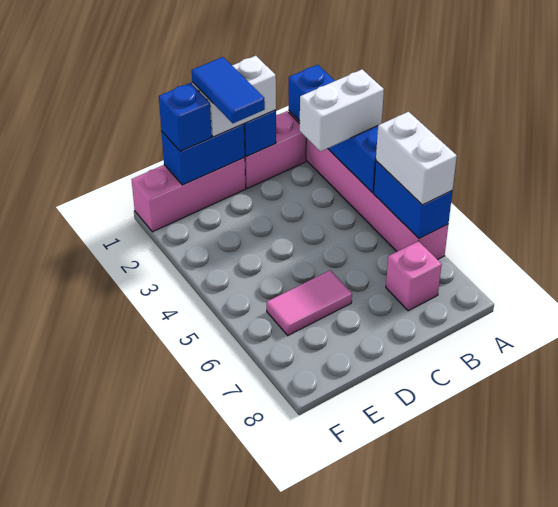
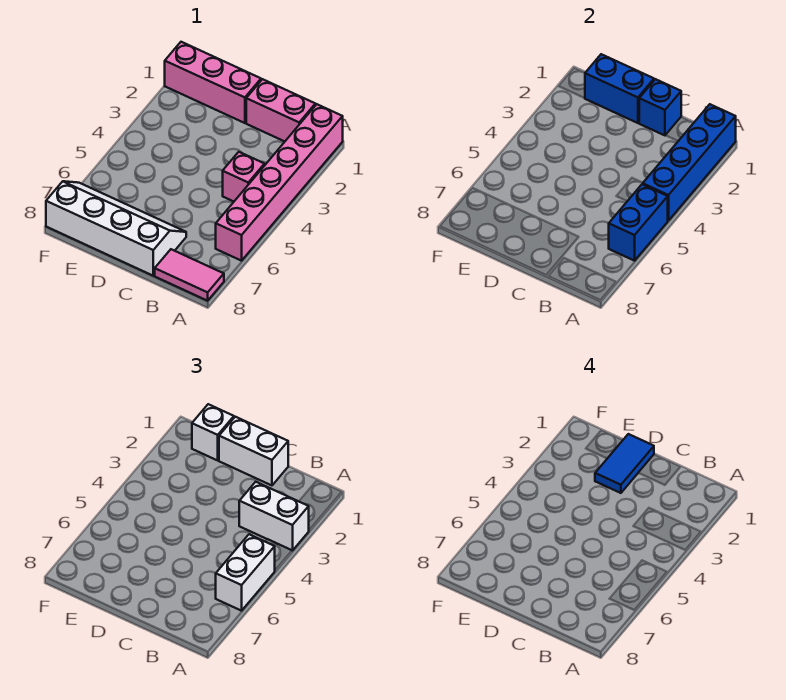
pink brick B7 level 1 -> pink brick B4 level 1
none -> white slope C7:F8 level 1 top 8
pink tile D6:E6 level 1 -> pink tile A8:B8 level 1
blue brick E1 level 3 -> white brick E1 level 3

